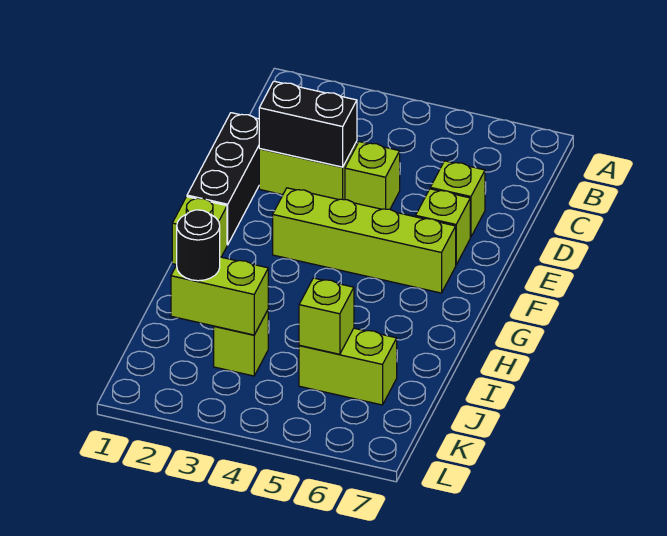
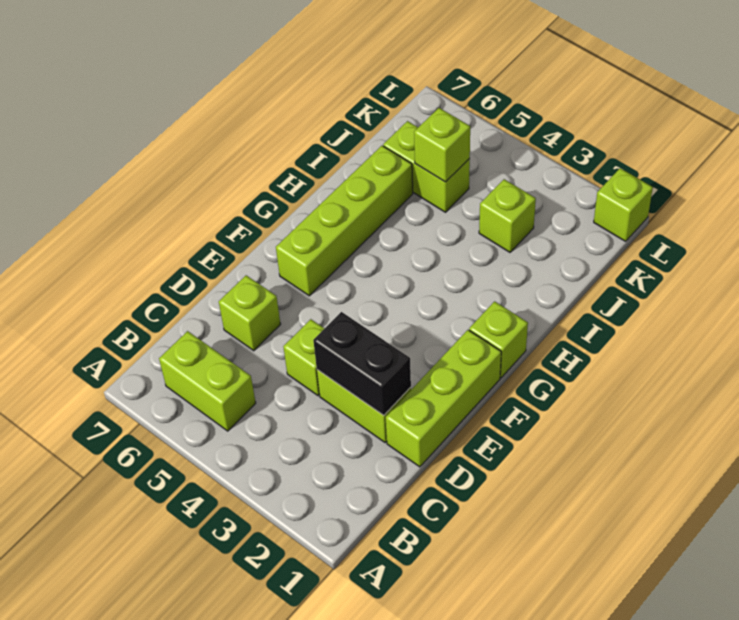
black brick D1:F1 level 1 -> lime brick D1:F1 level 1
lime brick E6 level 1 -> lime brick L1 level 1
lime brick F3:F6 level 1 -> lime brick F6:I6 level 1
lime brick J2:J3 level 2 -> lime brick B5:B6 level 1
black round brick J2 level 3 -> none

